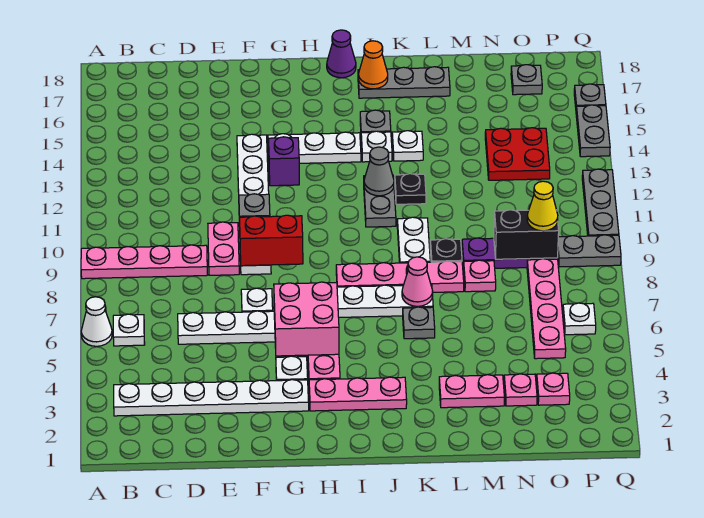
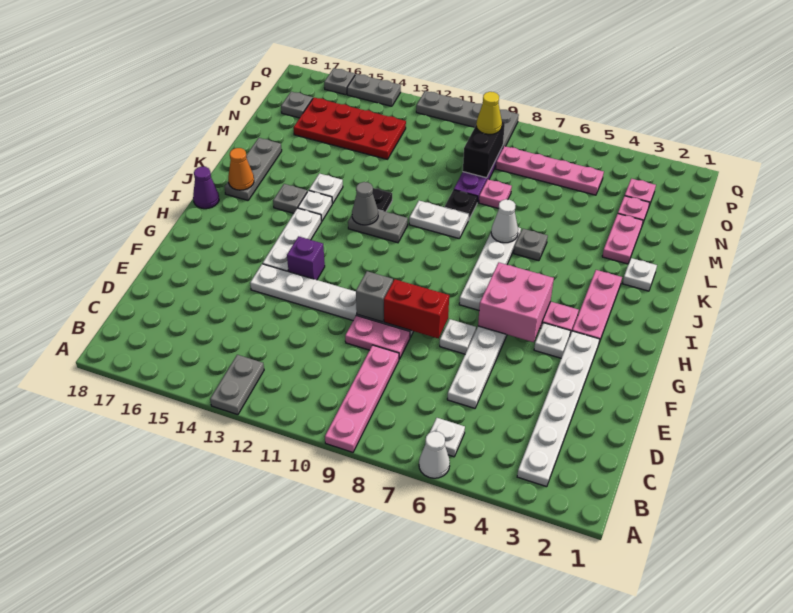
none -> grey plate A13:B13 level 1
red brick F9:G9 level 2 -> red brick F8:F9 level 2
pink plate I8:L8 level 1 -> none
pink cone K7 level 2 -> white cone K7 level 2
red plate N13:O14 level 1 -> red plate N13:O16 level 1
white plate P6 level 1 -> white plate K2 level 1

